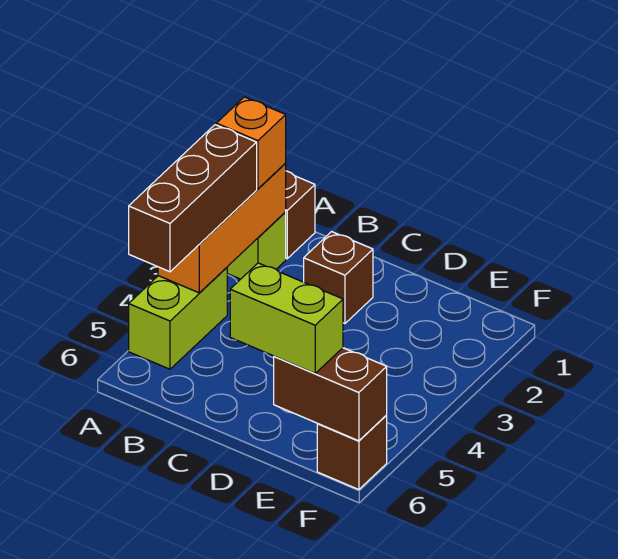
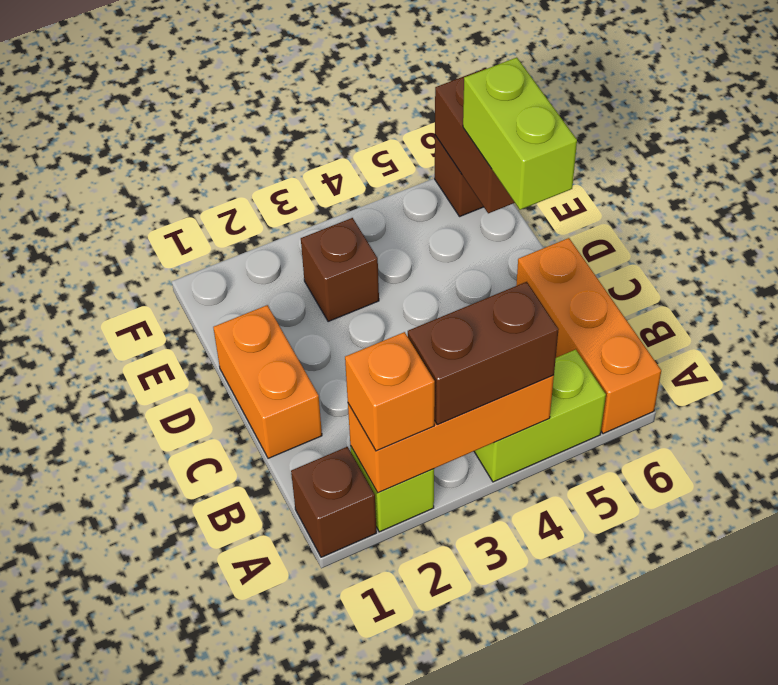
brown brick A3:A5 level 3 -> brown brick A3:A4 level 3
none -> orange brick A6:C6 level 1
none -> orange brick C1:D1 level 1
brown brick C2 level 1 -> brown brick E3 level 1

